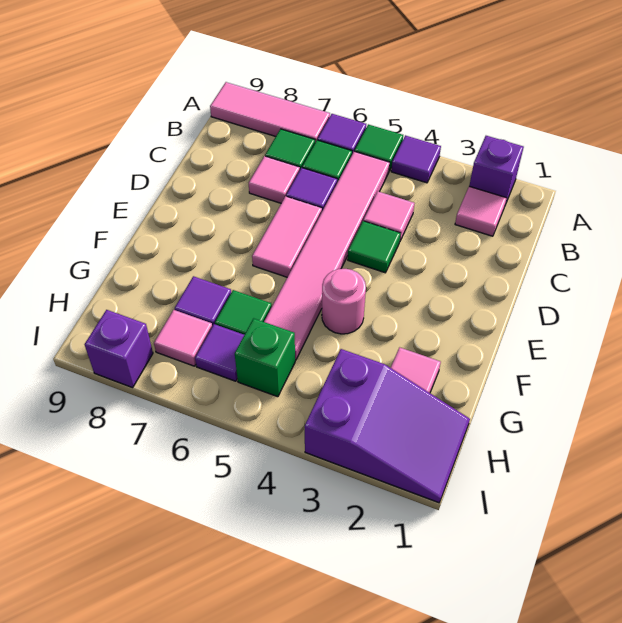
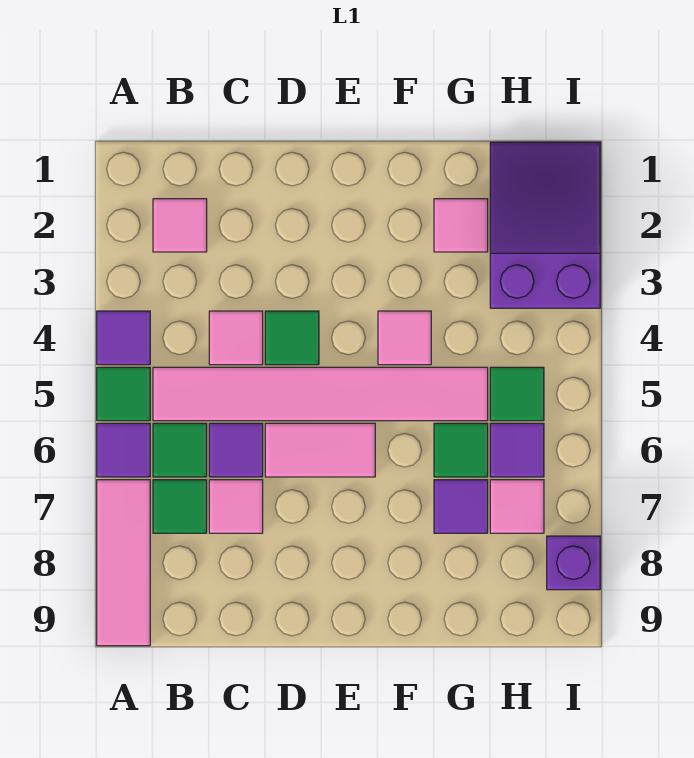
purple brick A2 level 1 -> none
pink round brick F4 level 1 -> pink tile F4 level 1
green brick H5 level 1 -> green tile H5 level 1

